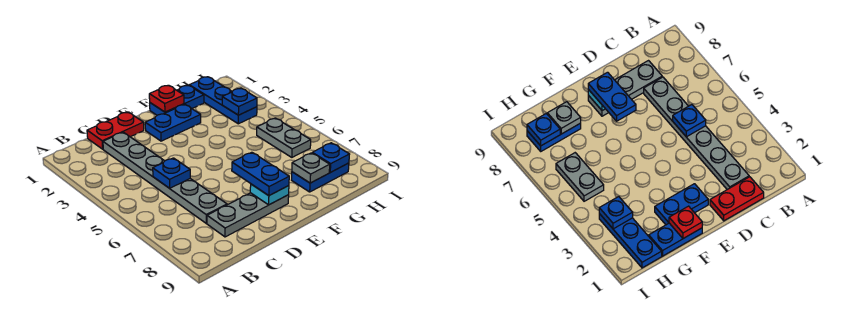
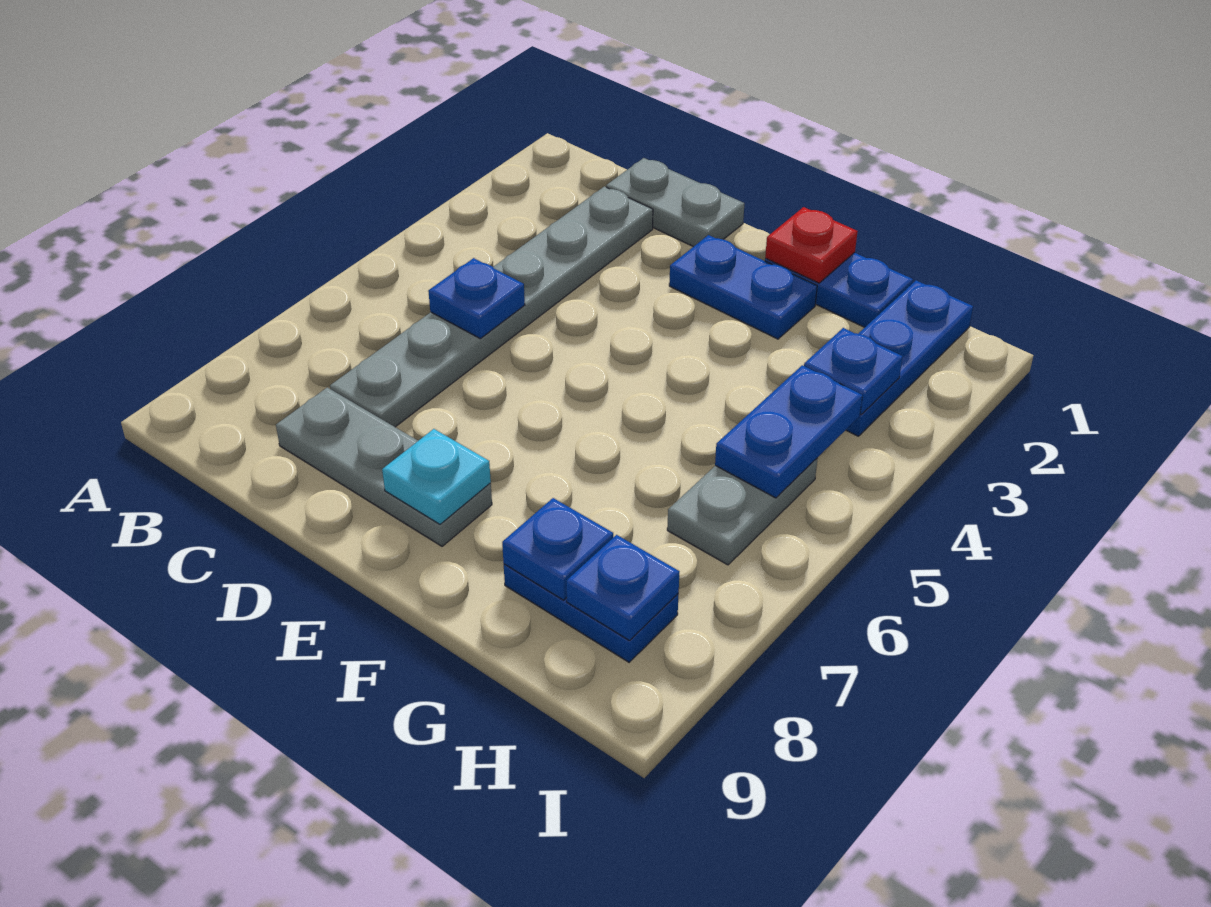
red plate C1:D1 level 1 -> grey plate C1:D1 level 1
blue plate E7:E8 level 3 -> blue plate H4:H5 level 2
grey plate G8 level 2 -> blue plate G8 level 2

